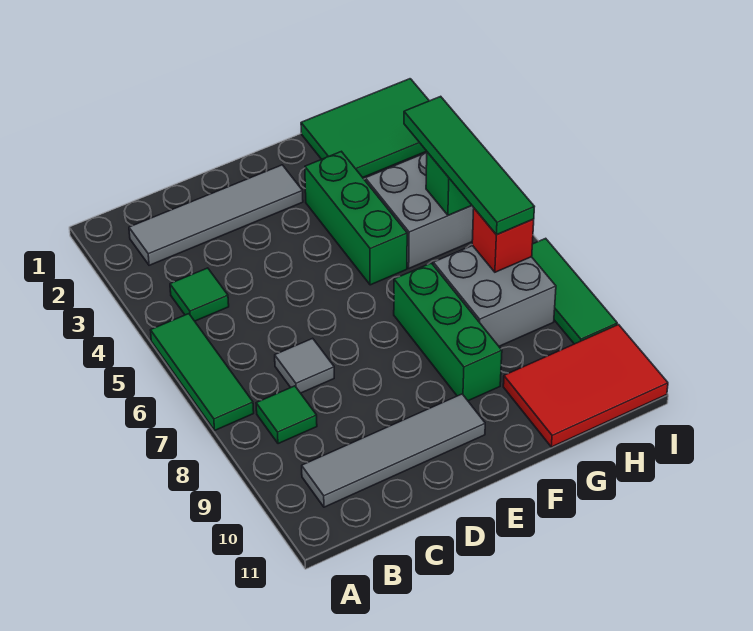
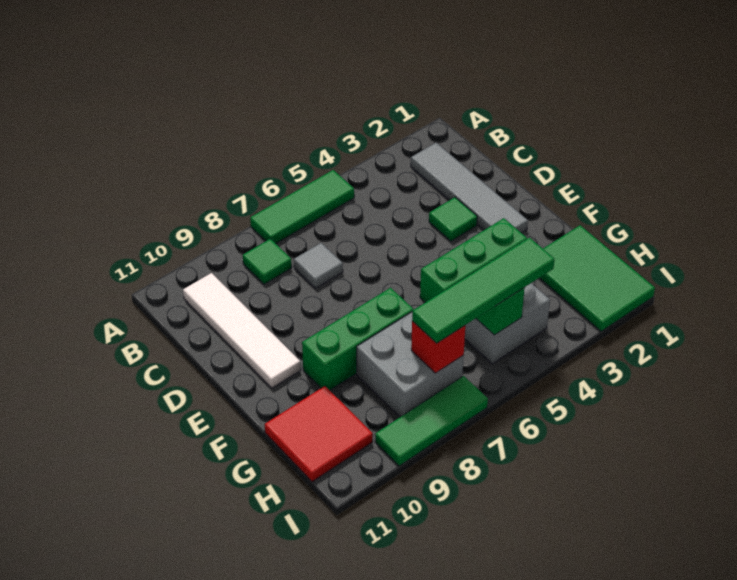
green tile B4 level 1 -> green tile D3 level 1
grey tile B10:E10 level 1 -> white tile B10:E10 level 1
red tile G10:I11 level 1 -> red tile G10:H11 level 1

